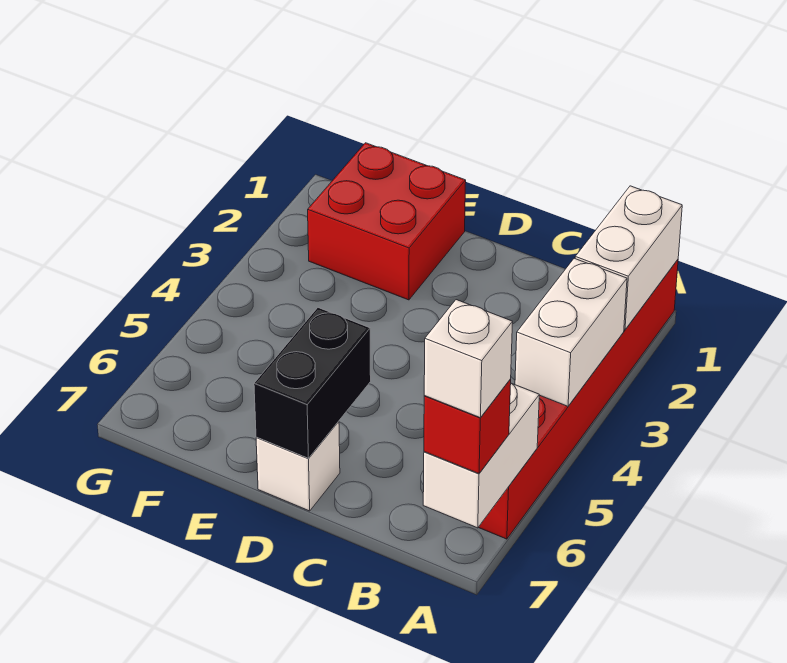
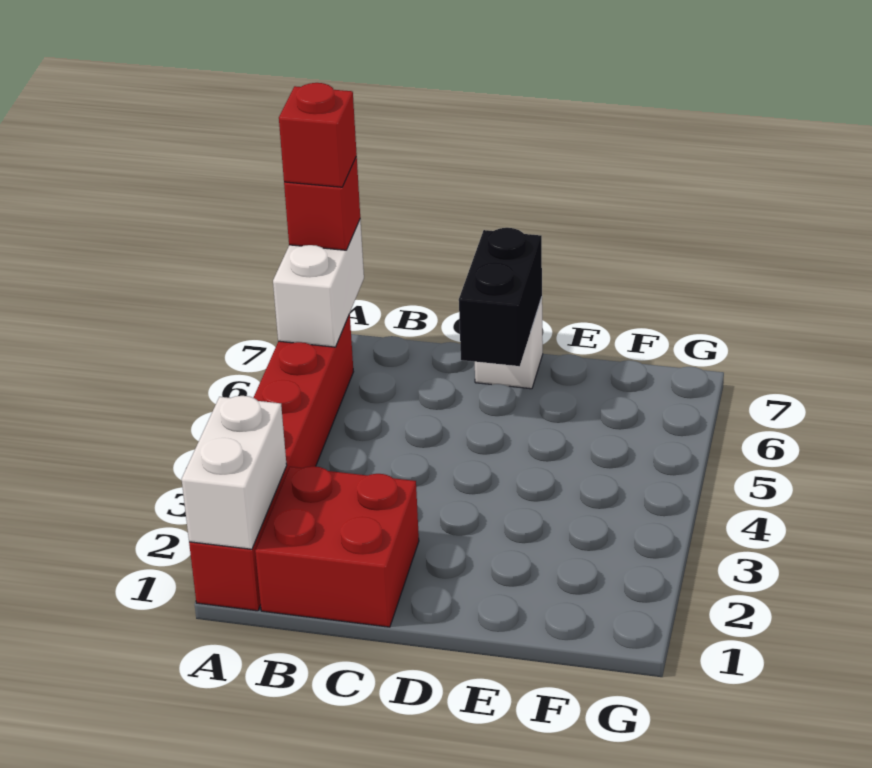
white brick A3:A4 level 2 -> none
white brick A7 level 4 -> red brick A7 level 4
red brick E1:F2 level 1 -> red brick B1:C2 level 1

